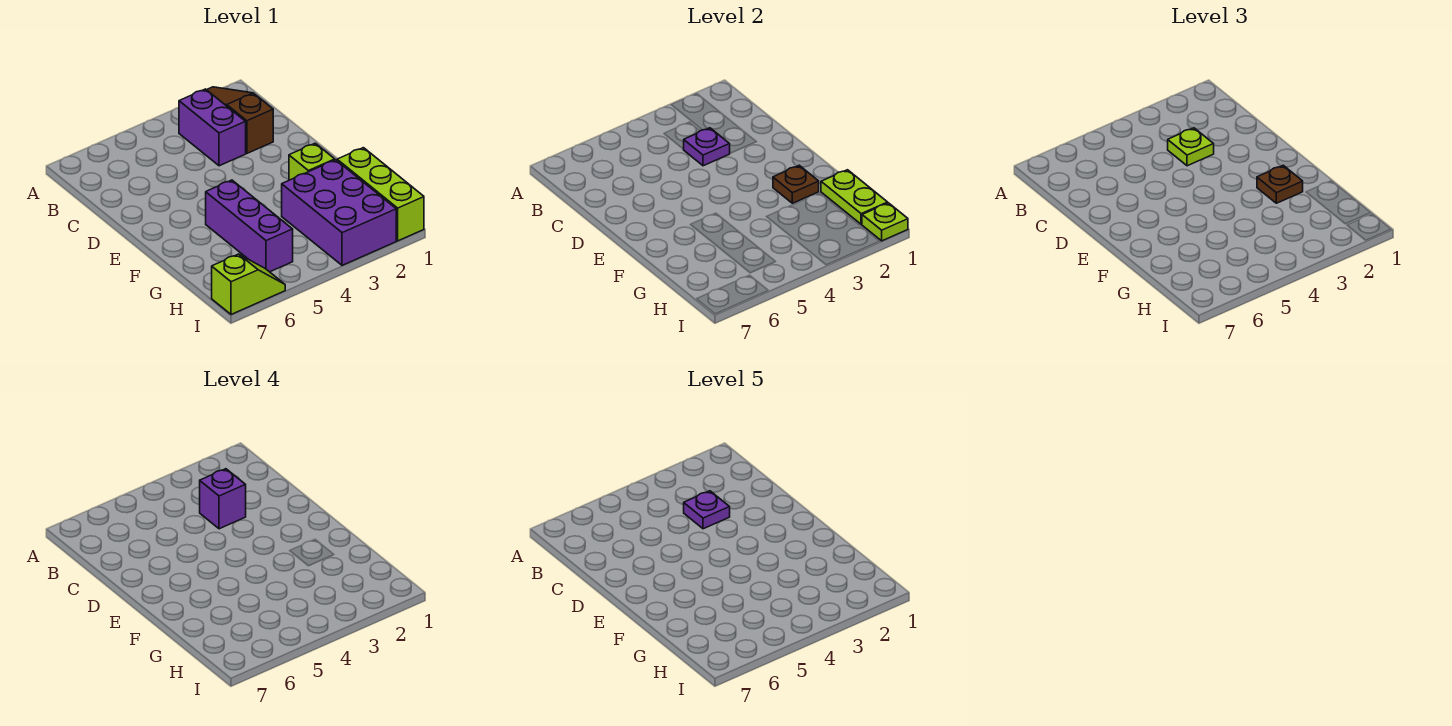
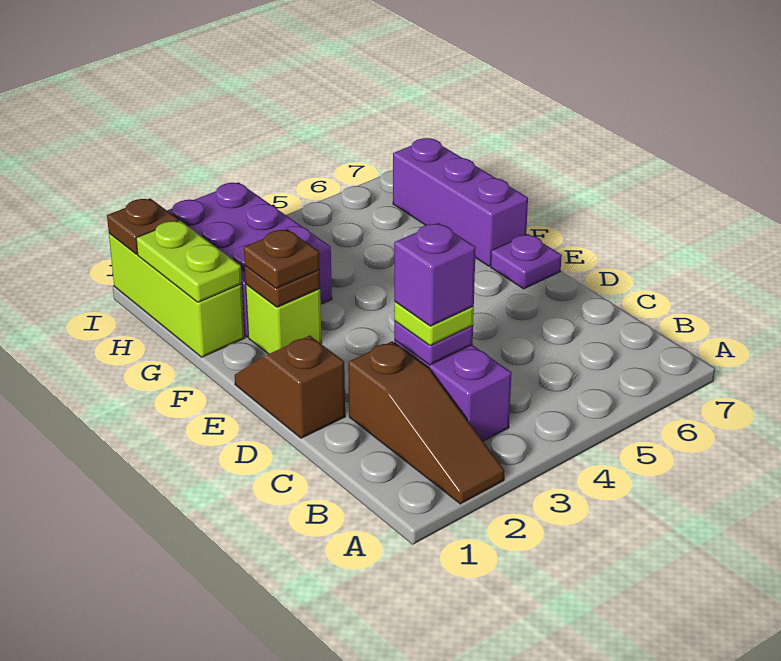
purple plate C3 level 5 -> purple plate E7 level 1
none -> brown slope D1:E1 level 1 top D
purple brick F5:H5 level 1 -> purple brick F7:H7 level 1
lime plate I1 level 2 -> brown plate I1 level 2
lime slope I6:I7 level 1 top 7 -> none

